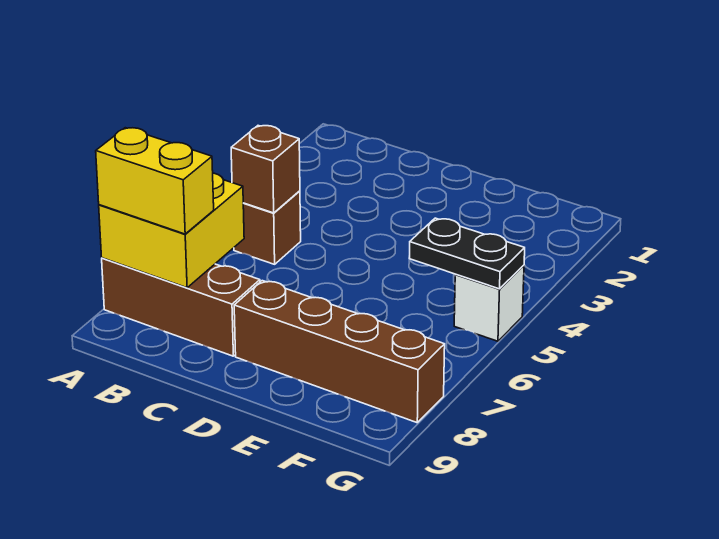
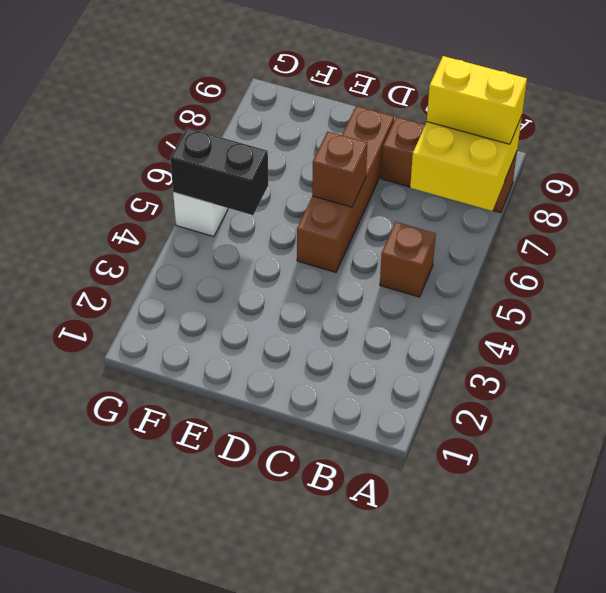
brown brick B5 level 2 -> brown brick D6 level 2
brown brick D8:G8 level 1 -> brown brick D5:D8 level 1
black plate F5:G5 level 2 -> black brick F5:G5 level 2

